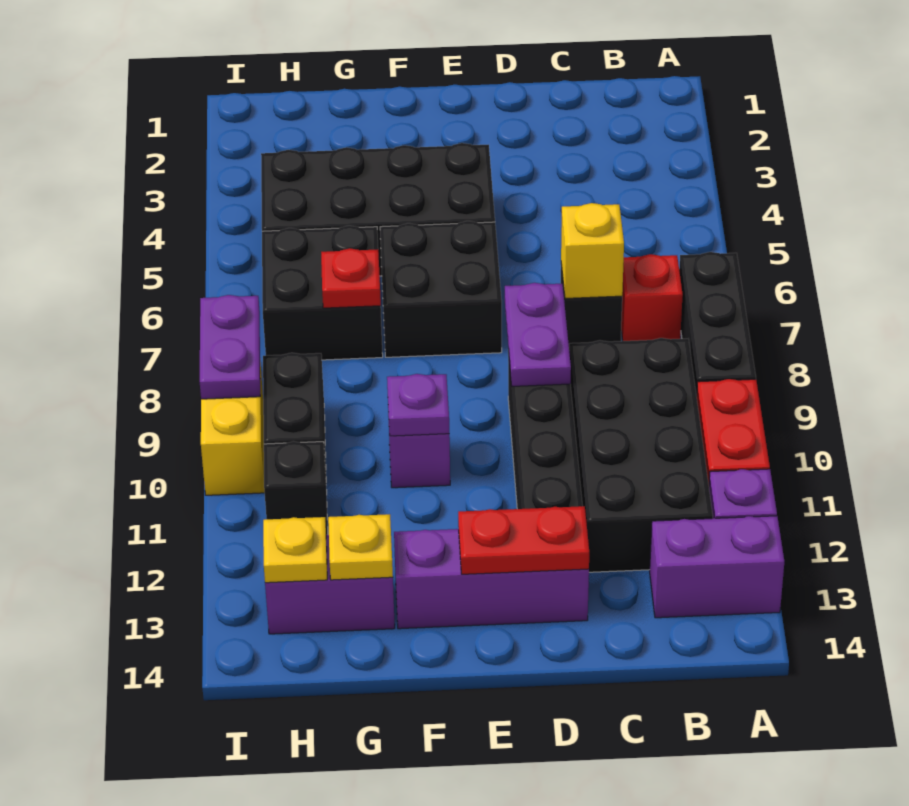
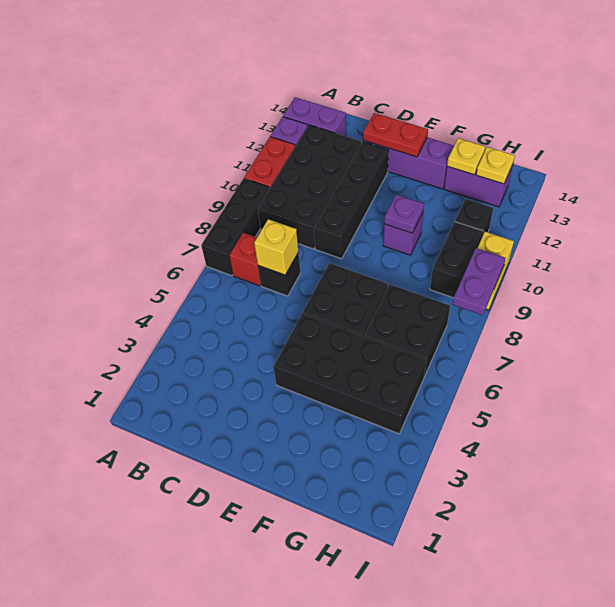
purple plate D8:D9 level 2 -> none
red plate G7 level 2 -> none

